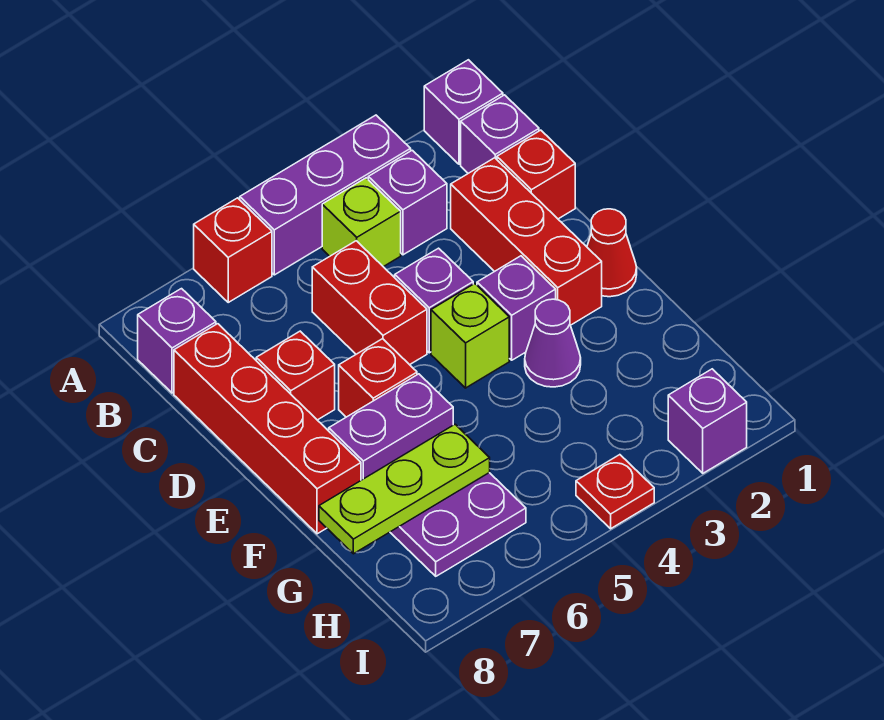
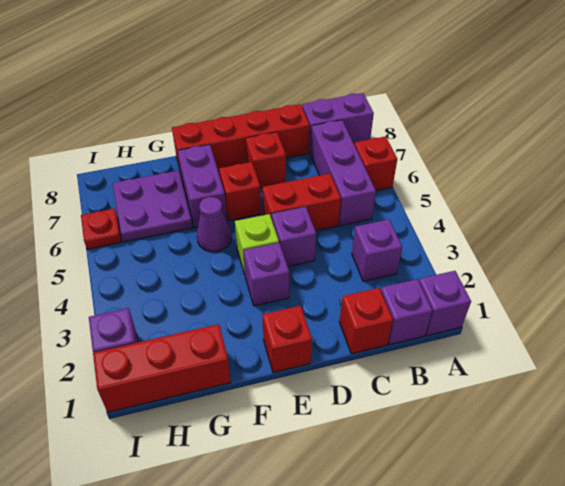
purple brick A3:A5 level 1 -> purple brick B5:B7 level 1
lime brick B4 level 1 -> none
purple brick B8 level 1 -> purple brick A8:B8 level 1
red brick C2:E2 level 1 -> red brick G1:I1 level 1
red cone E1 level 1 -> red brick E1 level 1
purple cone F3 level 1 -> purple cone F5 level 1
lime plate G6:G8 level 2 -> none
red plate I4 level 1 -> red plate I6 level 1

